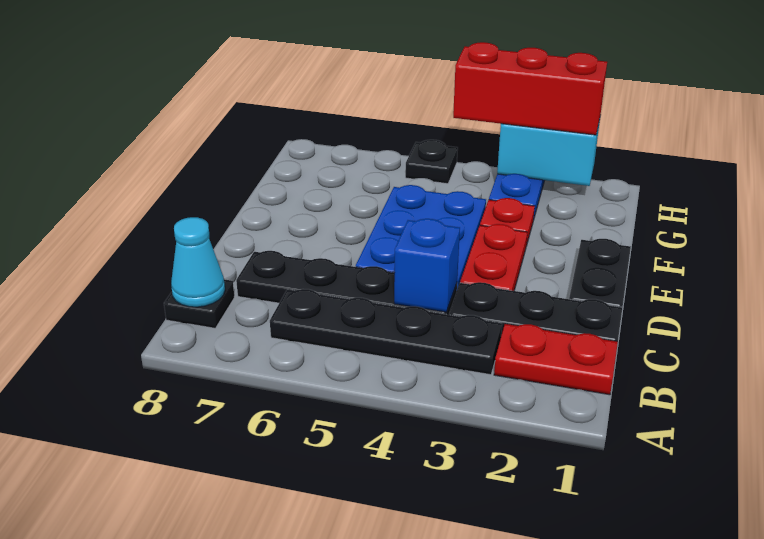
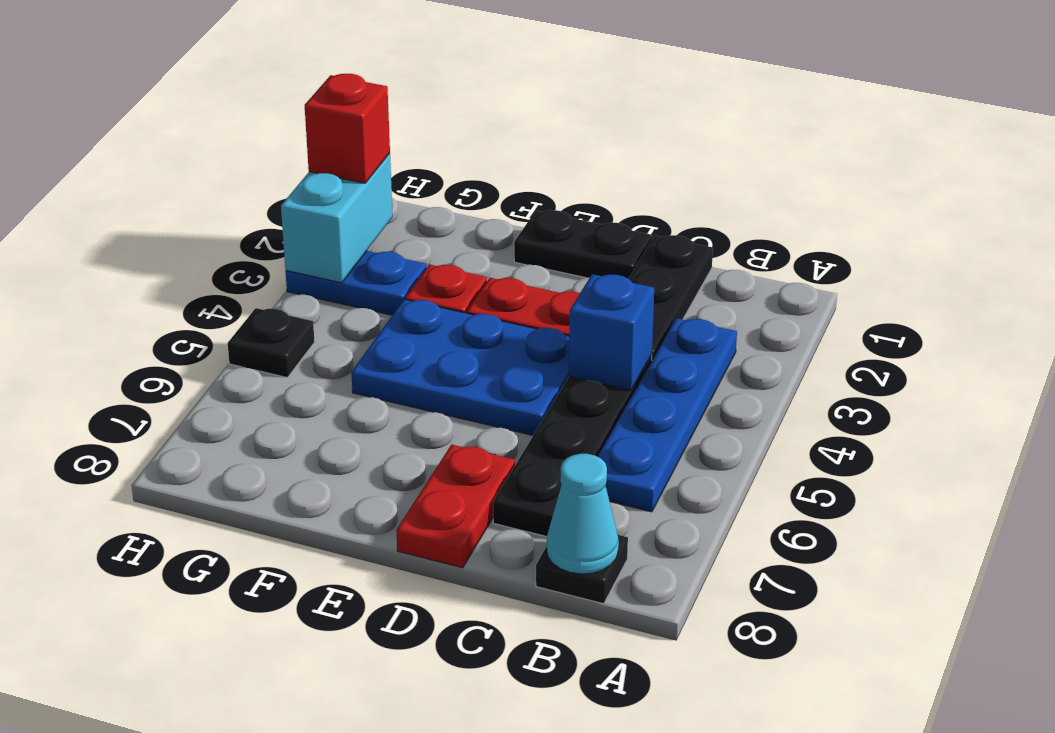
red plate B1:B2 level 1 -> red plate D7:D8 level 1
black plate B3:B6 level 1 -> blue plate B3:B6 level 1
red brick H2:H4 level 3 -> red brick H2 level 3

